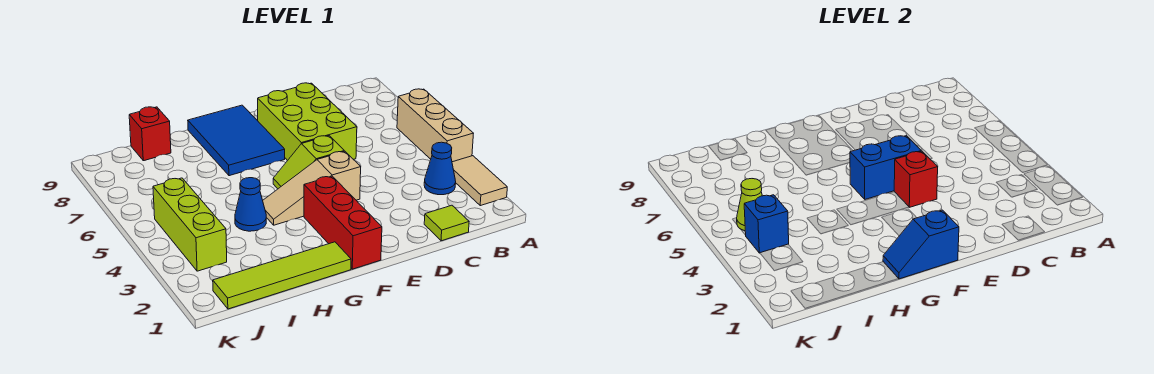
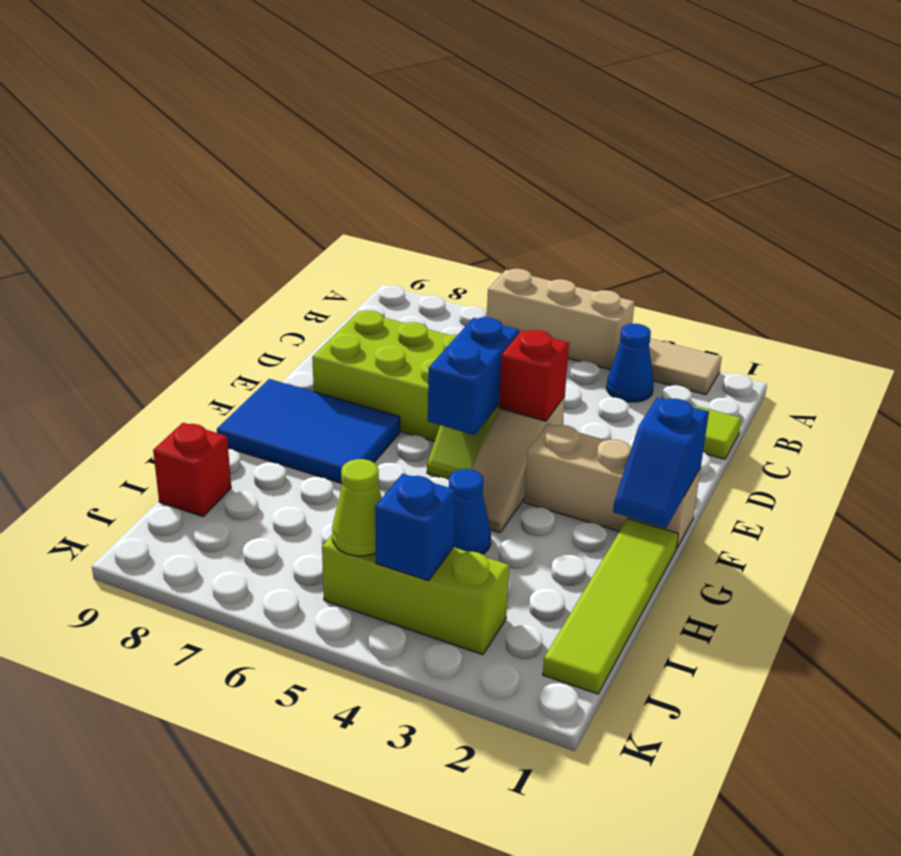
red brick F1:F3 level 1 -> tan brick F1:F3 level 1

